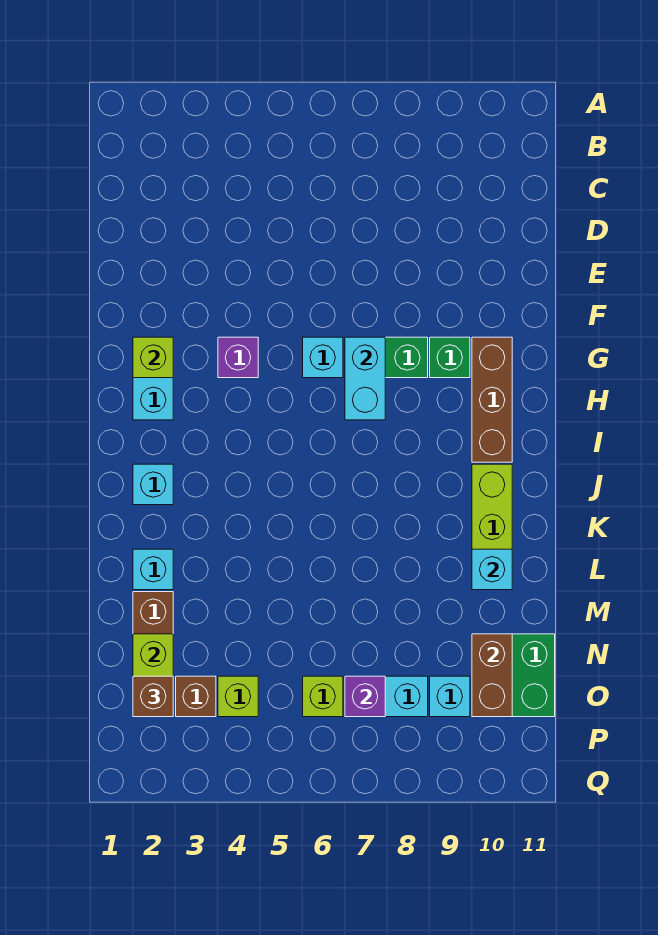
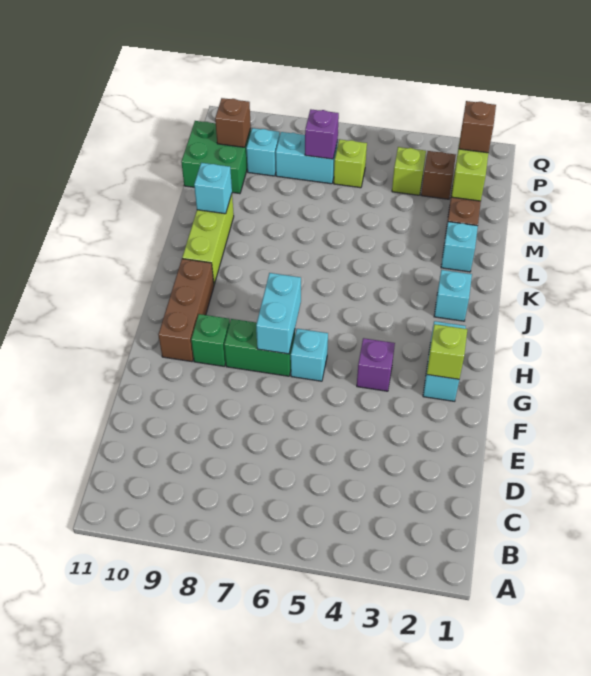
brown brick N10:O10 level 2 -> brown brick O10 level 2

